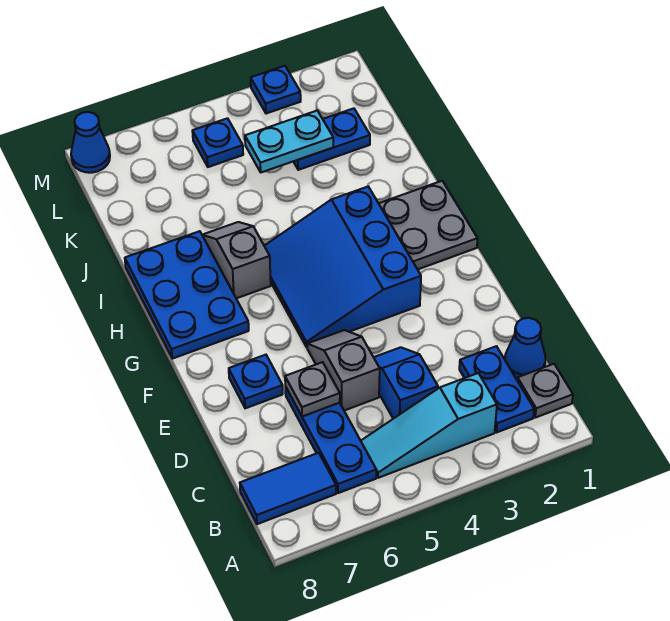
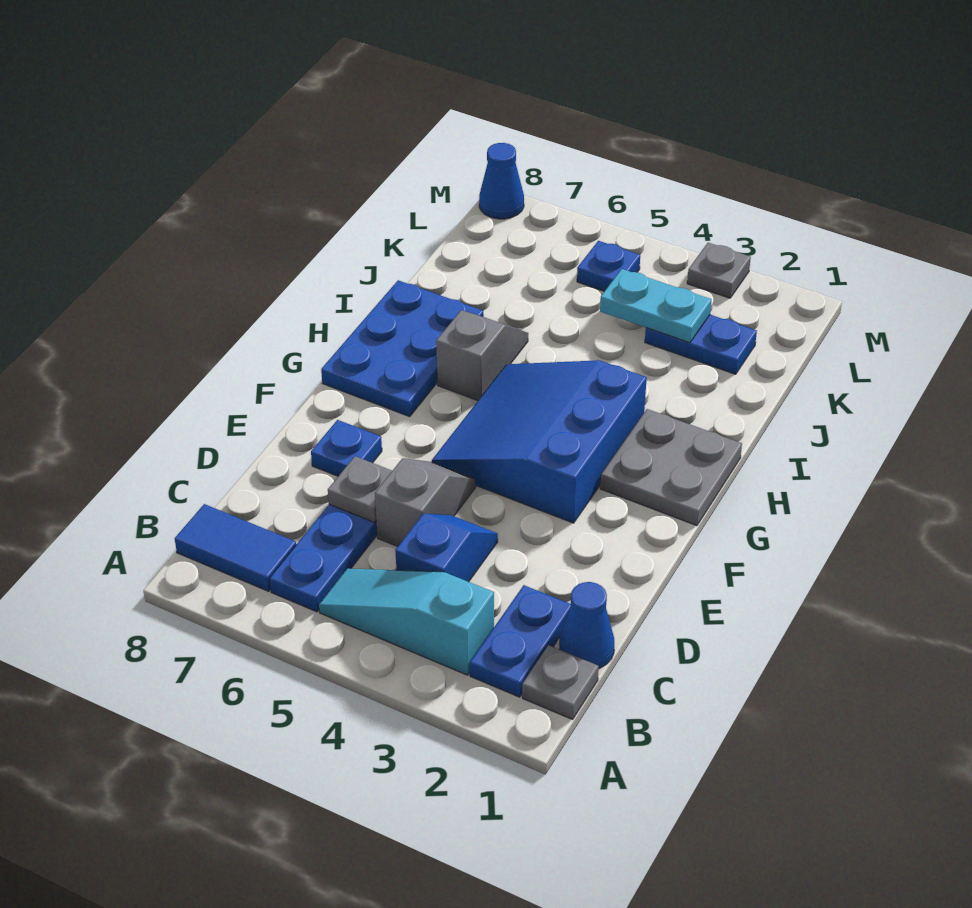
blue plate M3 level 1 -> grey plate M3 level 1

